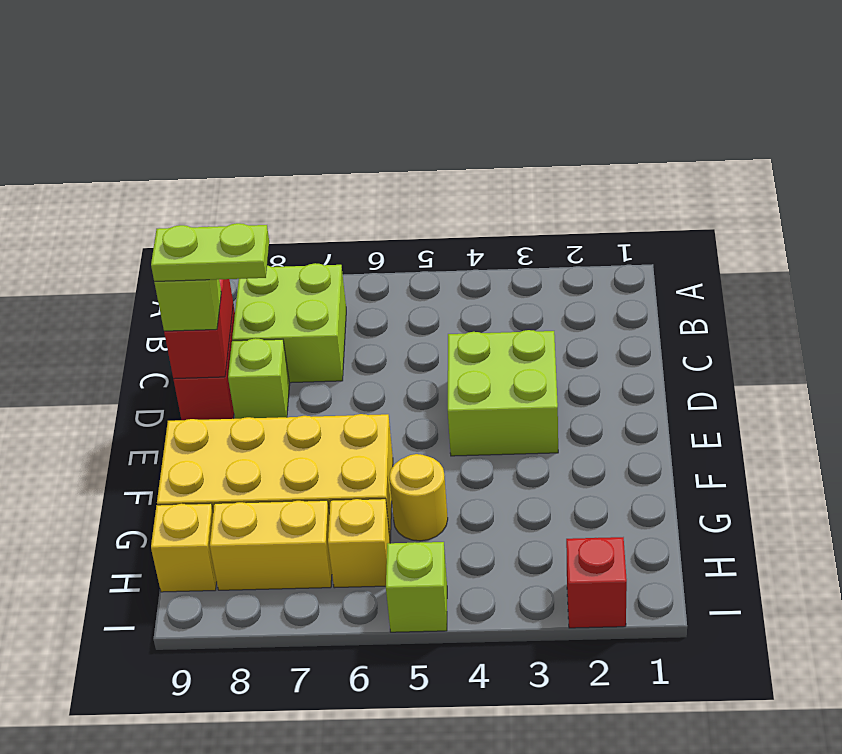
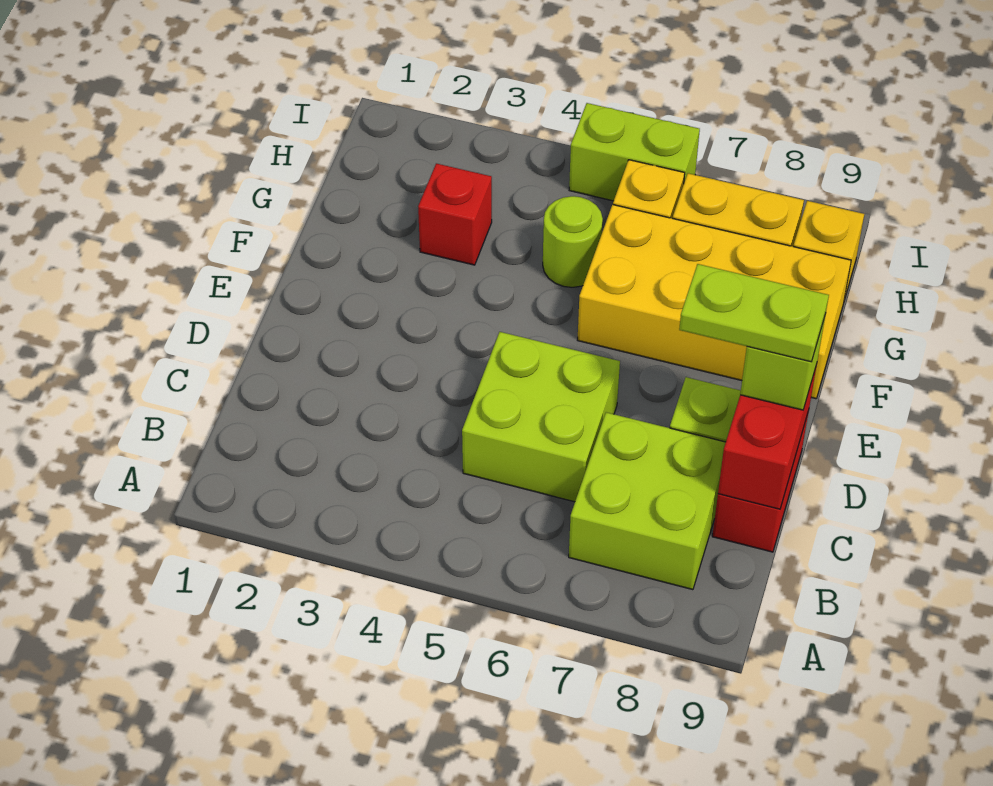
lime brick D3:E4 level 1 -> lime brick C5:D6 level 1
yellow round brick G5 level 1 -> lime round brick G5 level 1
red brick I2 level 1 -> red brick G3 level 1
lime brick I5 level 1 -> lime brick I5:I6 level 1

